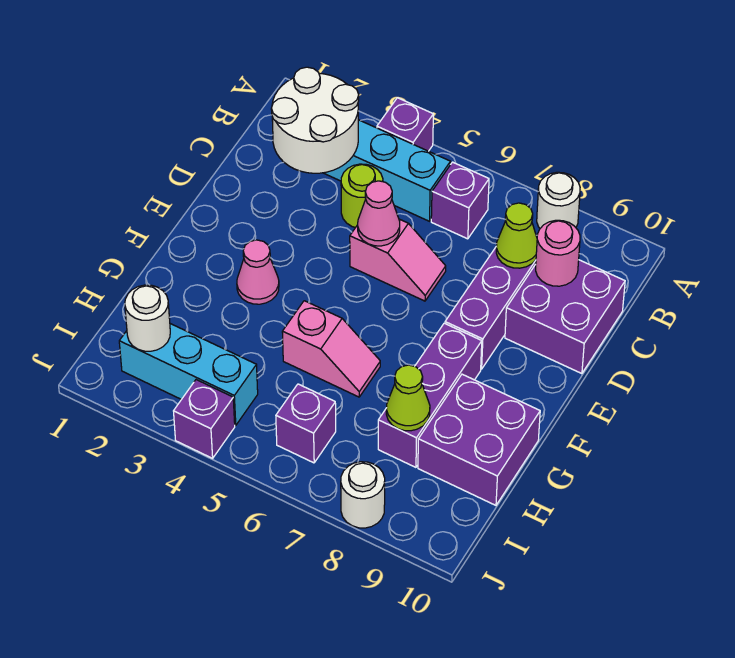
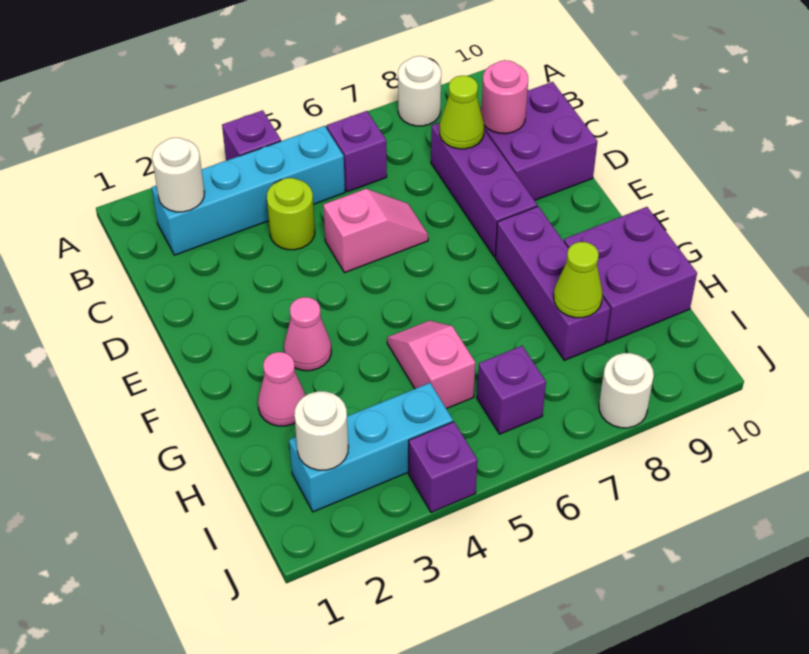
white round brick B2:C3 level 2 -> white round brick B2 level 2
pink cone D5 level 2 -> pink cone G2 level 1
pink slope G5:G6 level 1 top 5 -> pink slope G5:H5 level 1 top H

